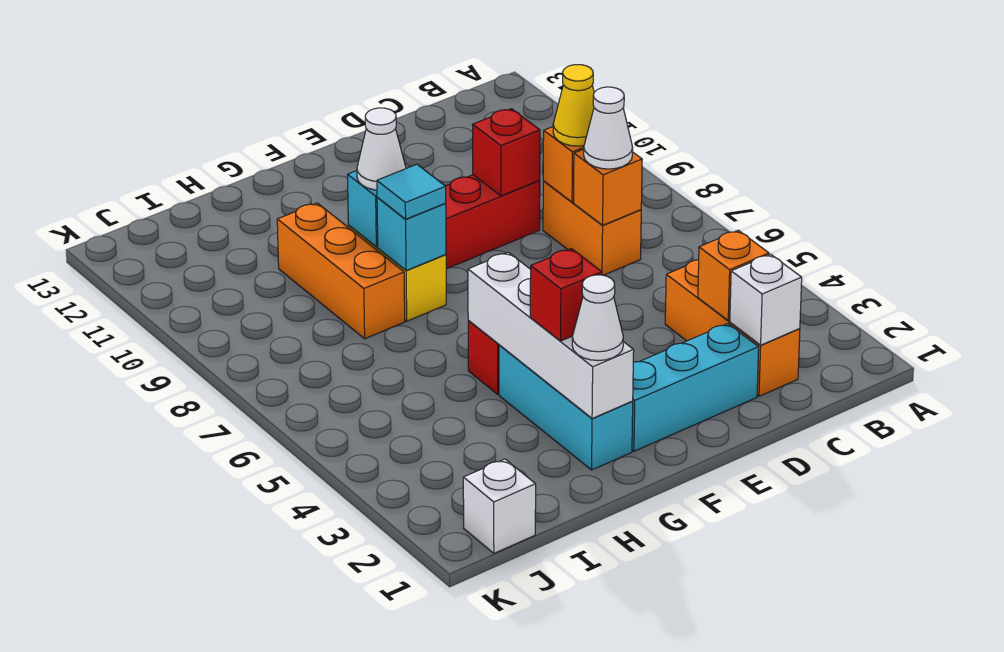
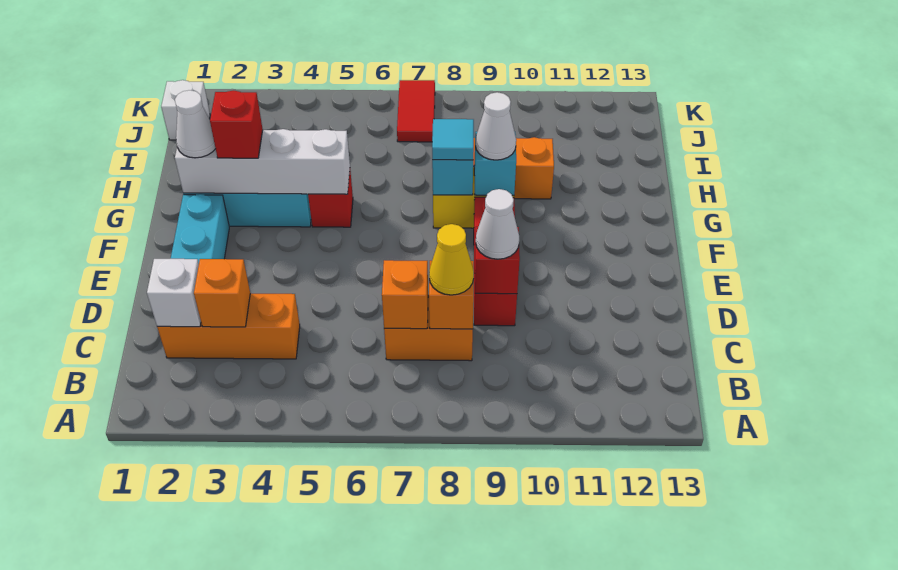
white cone C7 level 3 -> white cone D9 level 3
none -> red tile J7:K7 level 1

